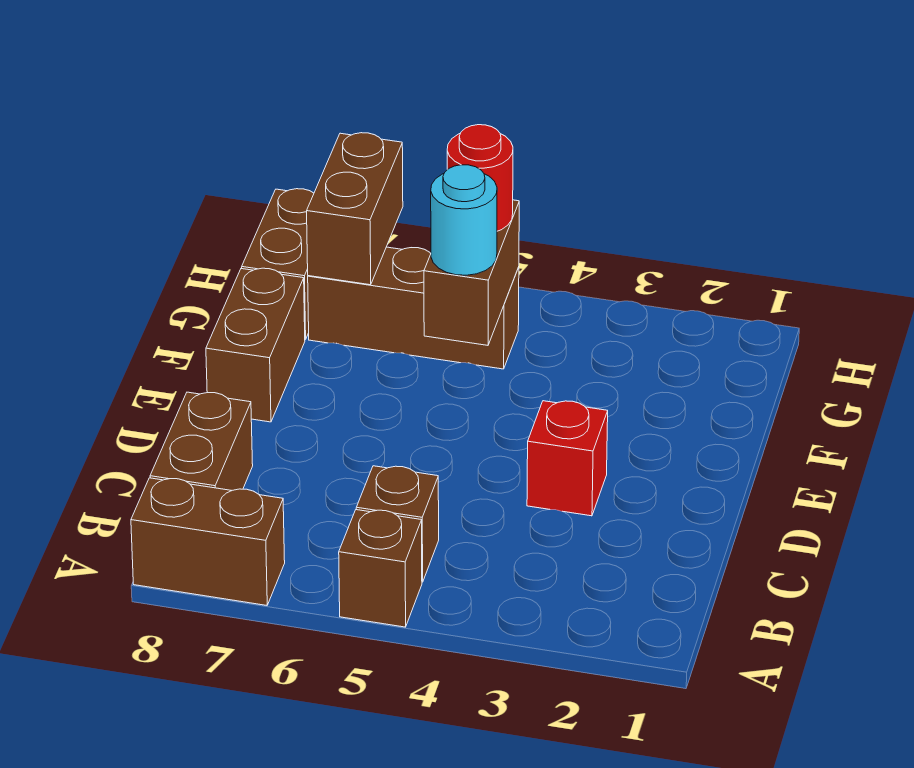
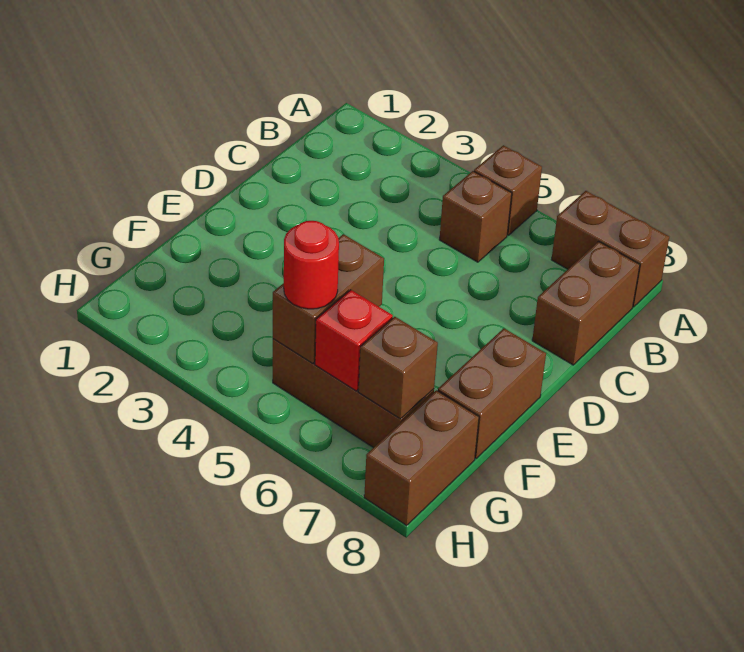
red brick D3 level 1 -> red brick G6 level 2
cyan round brick F5 level 3 -> none
brown brick G7:H7 level 2 -> brown brick G7 level 2

